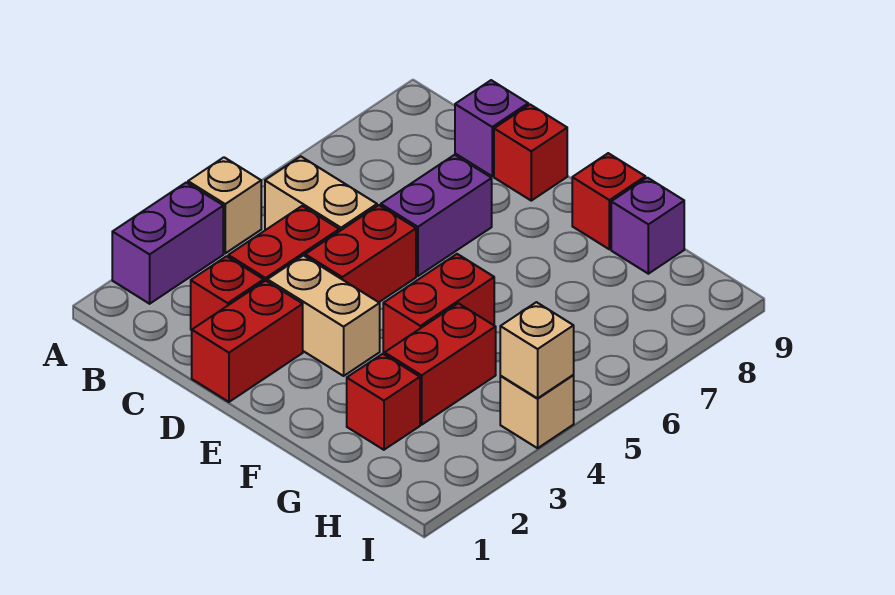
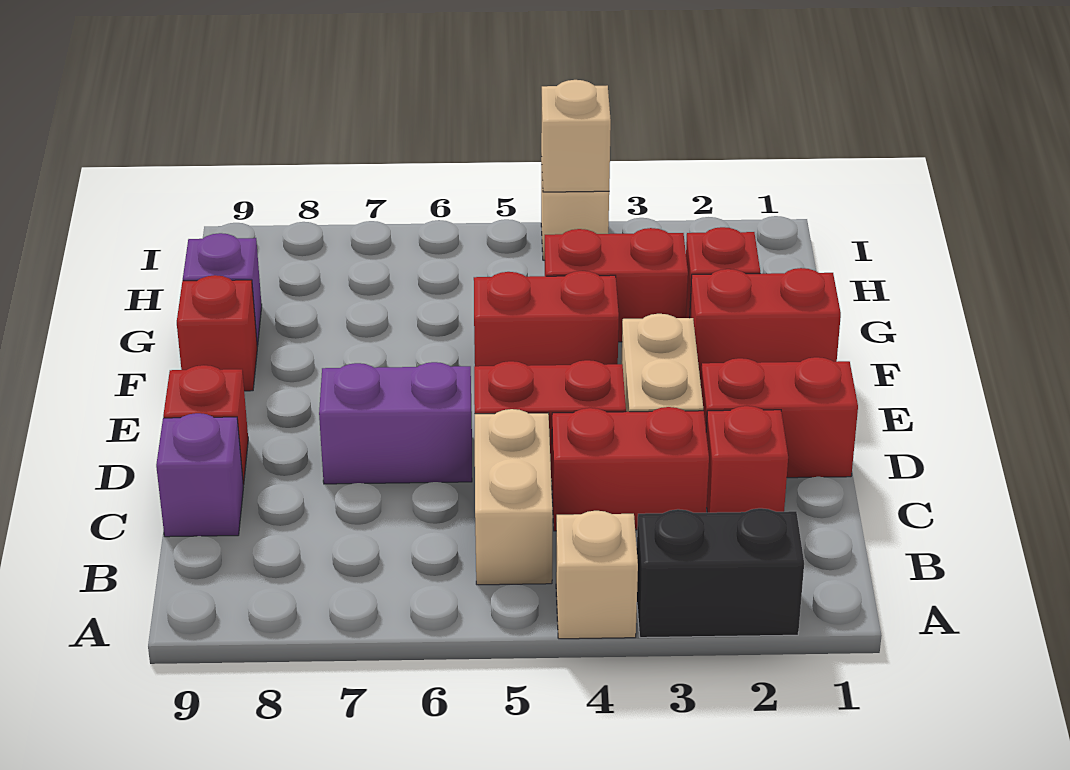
purple brick A2:A3 level 1 -> black brick A2:A3 level 1
none -> red brick F1:F2 level 1

